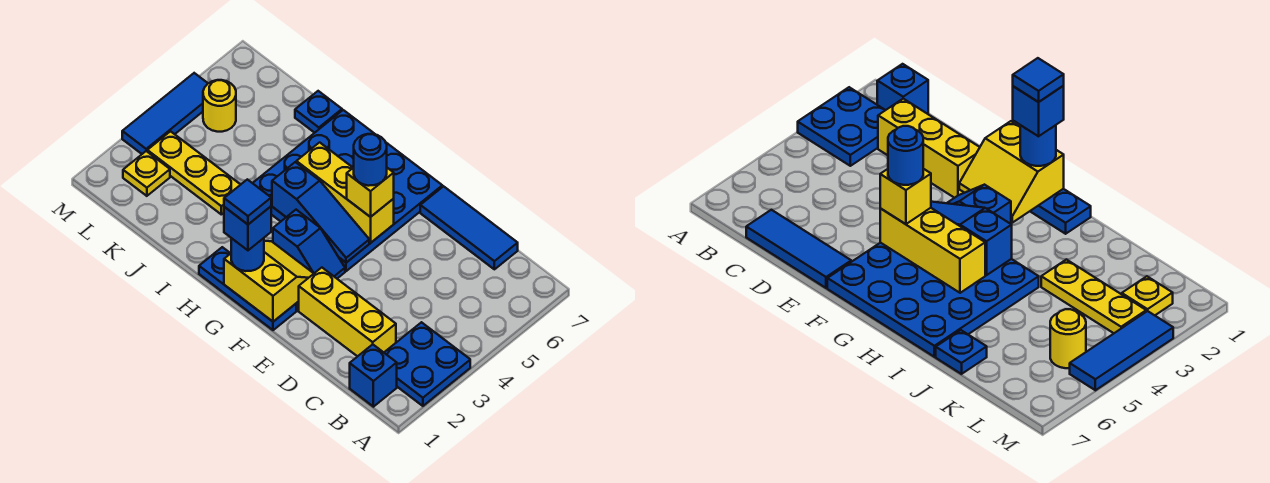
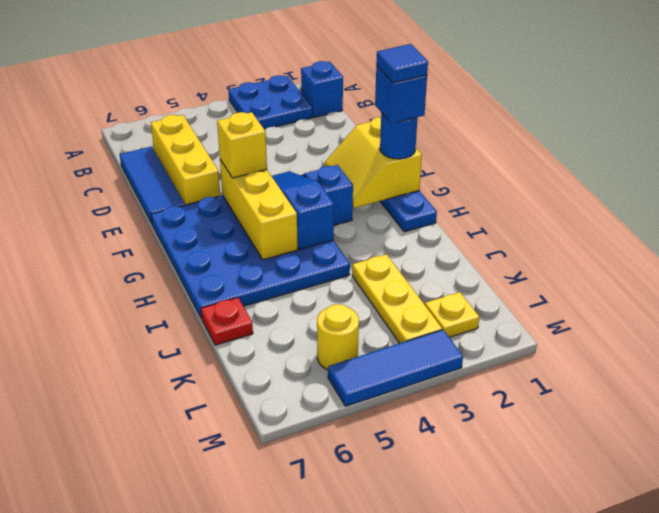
yellow brick C2:E2 level 1 -> yellow brick C6:E6 level 1
blue round brick F5 level 4 -> none
blue plate J7 level 1 -> red plate J7 level 1

